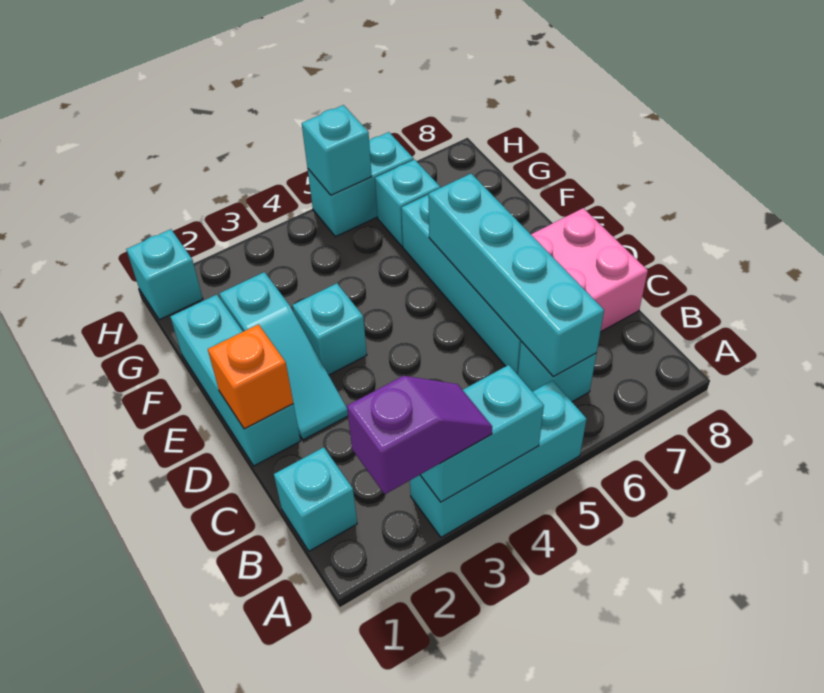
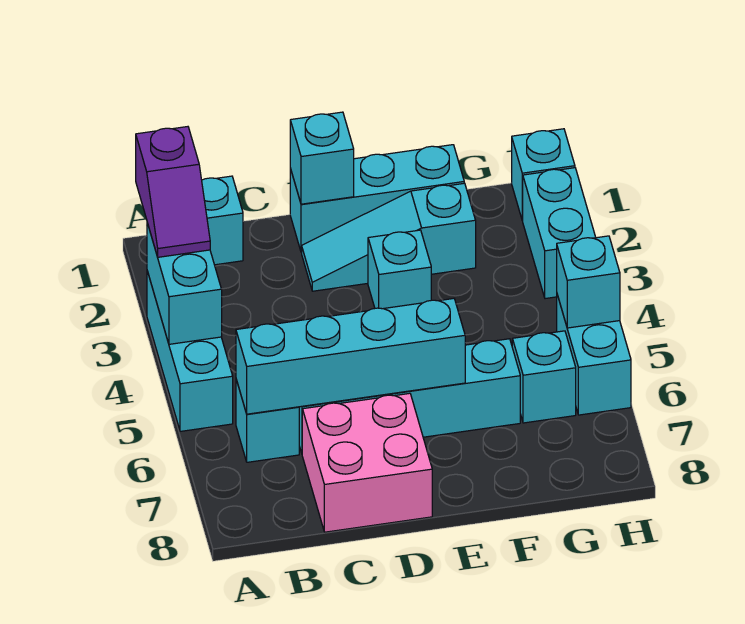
orange brick D1 level 2 -> cyan brick D1 level 2
none -> cyan brick H2:H3 level 1

